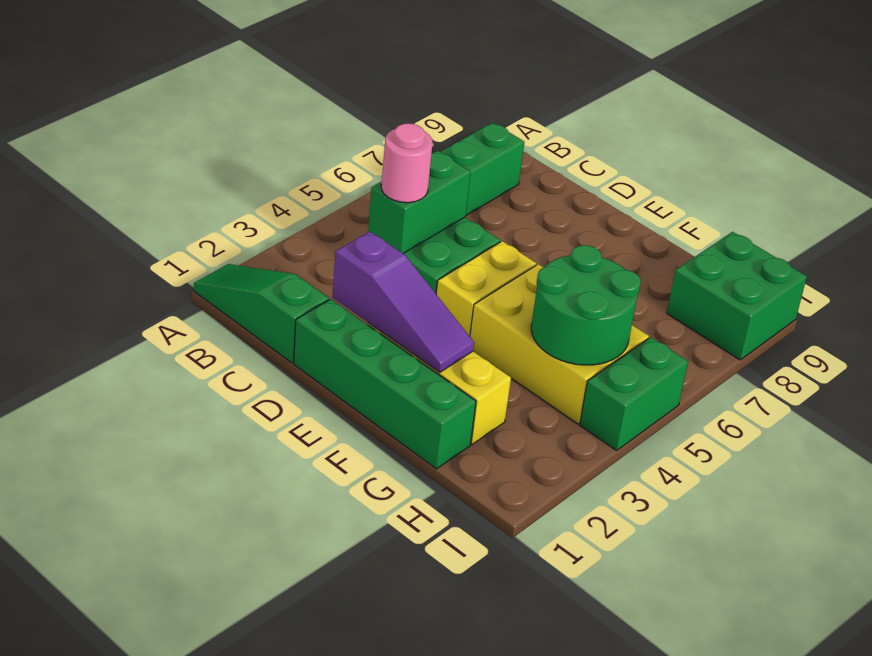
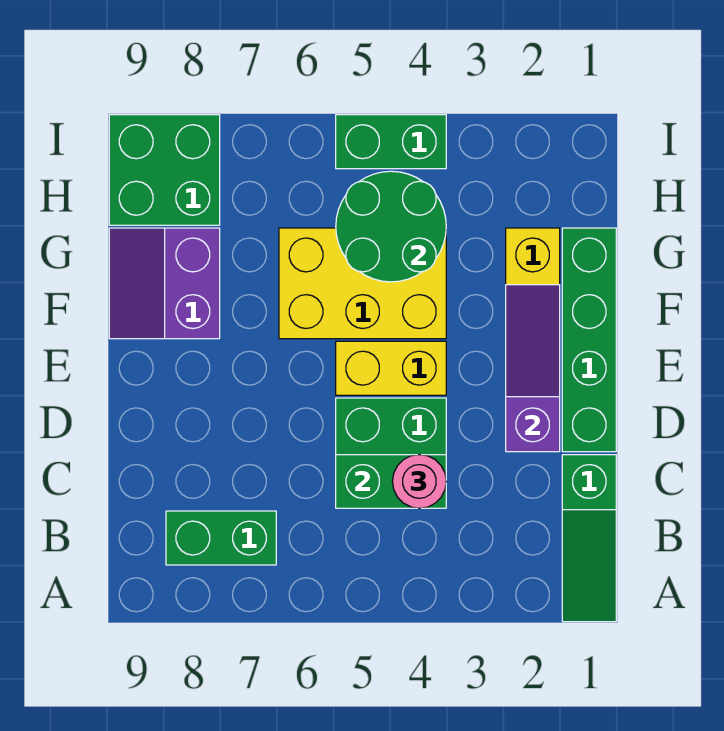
yellow brick F4:H5 level 1 -> yellow brick F4:G6 level 1
none -> purple slope F8:G9 level 1 top 8

